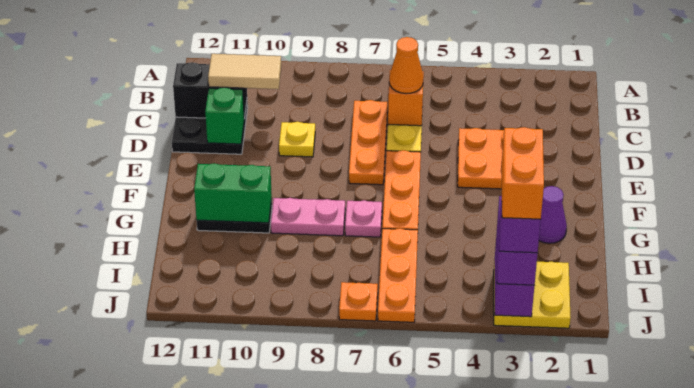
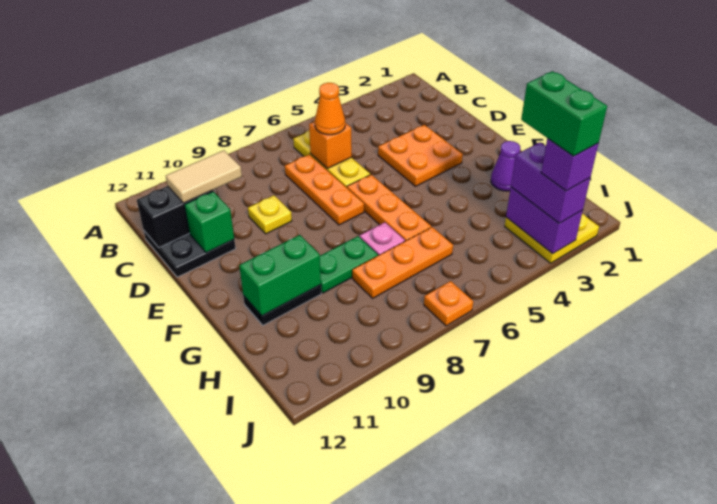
pink plate G8:G9 level 1 -> green plate G8:G9 level 1
orange plate H6:J6 level 1 -> orange plate H6:H8 level 1
orange brick I3:J3 level 5 -> green brick I3:J3 level 5

